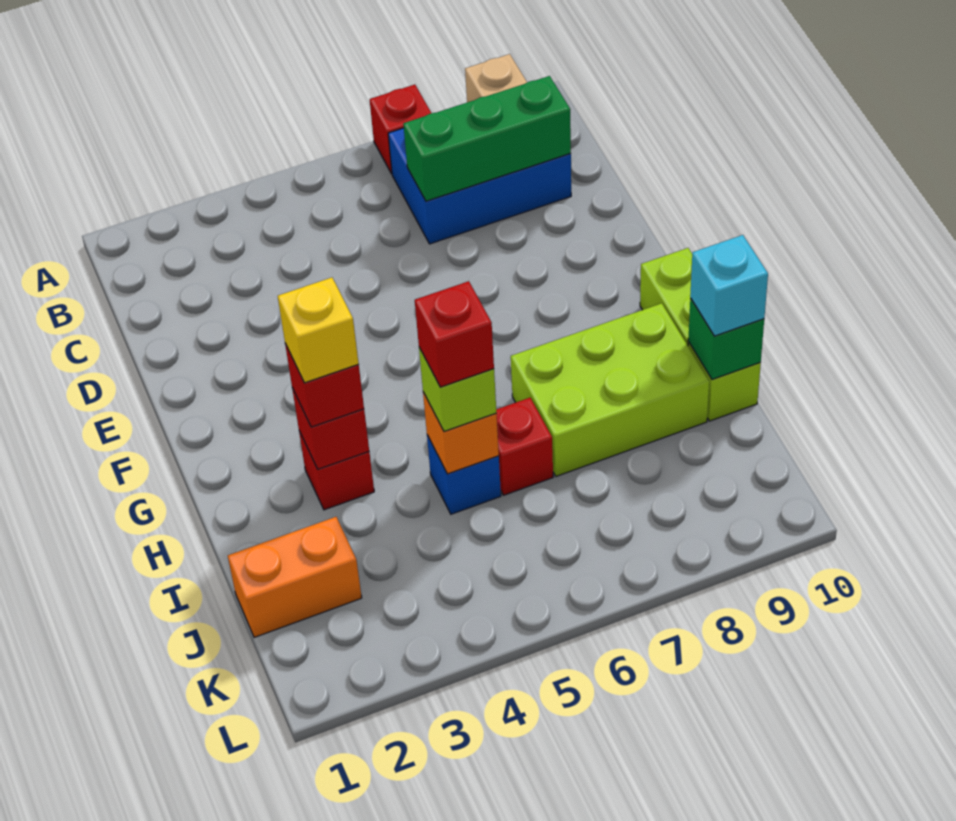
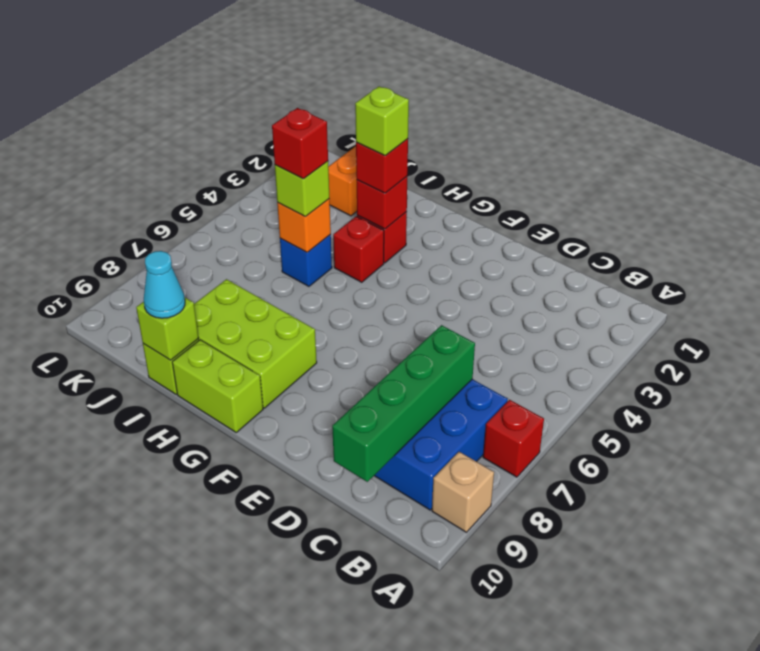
green brick C7:C9 level 2 -> green brick C7:C10 level 2
yellow brick H3 level 4 -> lime brick H3 level 4
lime brick H7:I9 level 1 -> lime brick G8:I9 level 1
red brick I6 level 1 -> red brick H4 level 1
green brick I10 level 2 -> lime brick I10 level 2
cyan brick I10 level 3 -> cyan cone I10 level 3

